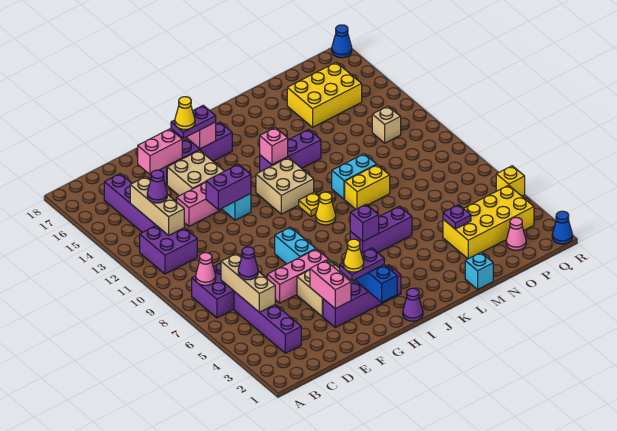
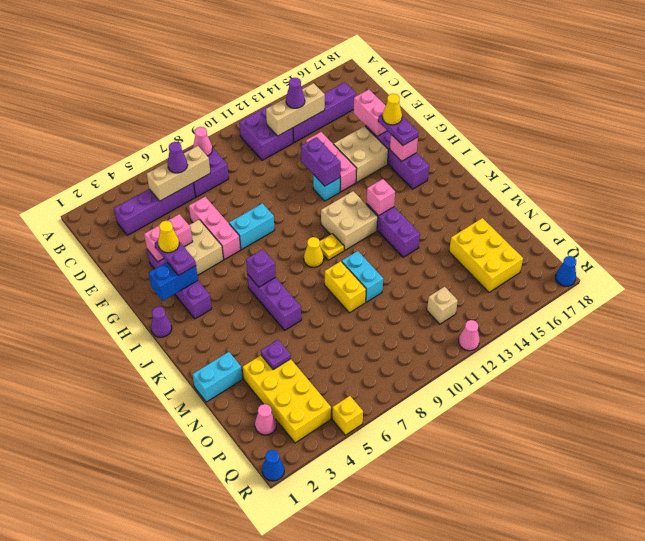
cyan brick M1 level 1 -> cyan brick M1:M2 level 1
none -> pink cone R12 level 1

